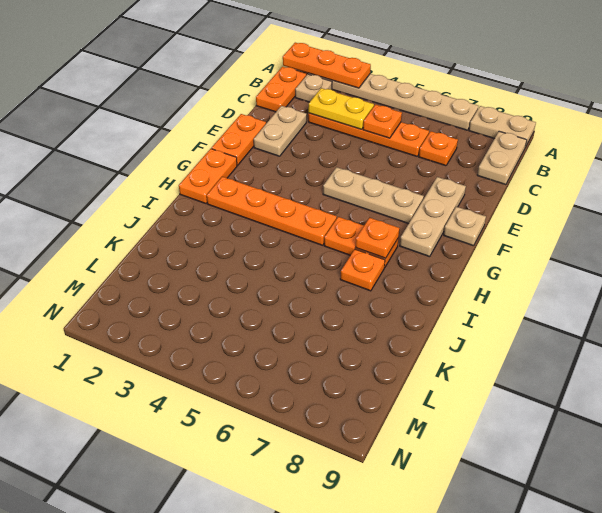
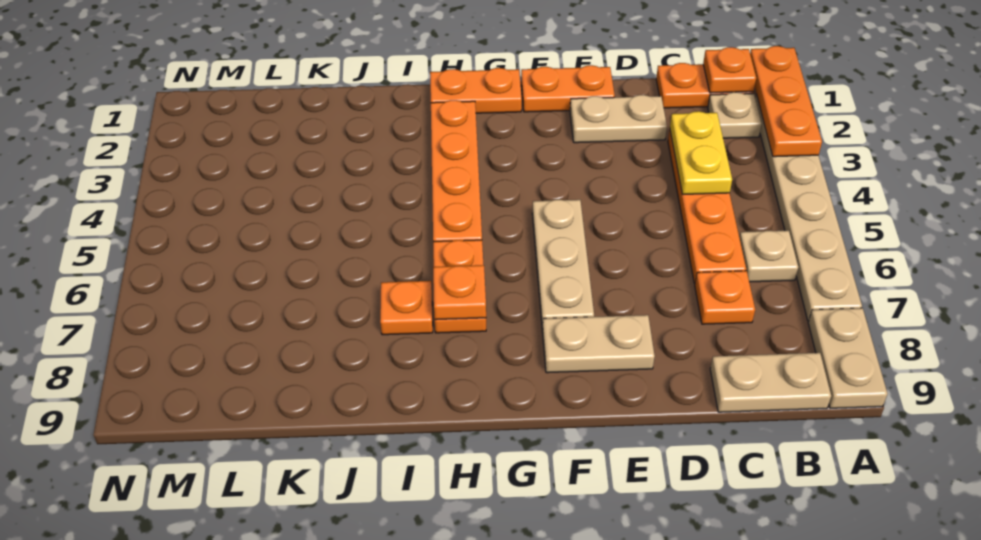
orange plate C5 level 2 -> orange plate B1 level 2
tan plate E8:G8 level 1 -> tan plate E8:F8 level 1
tan plate F9 level 1 -> tan plate B6 level 1

